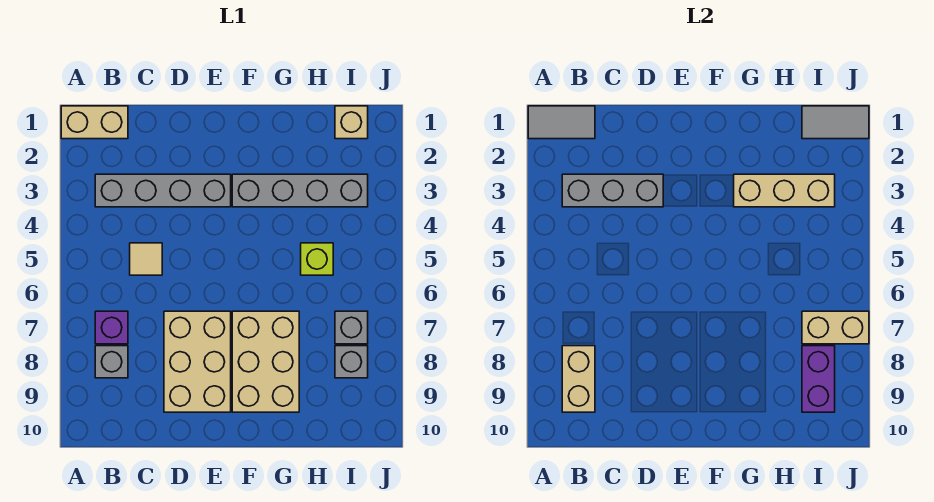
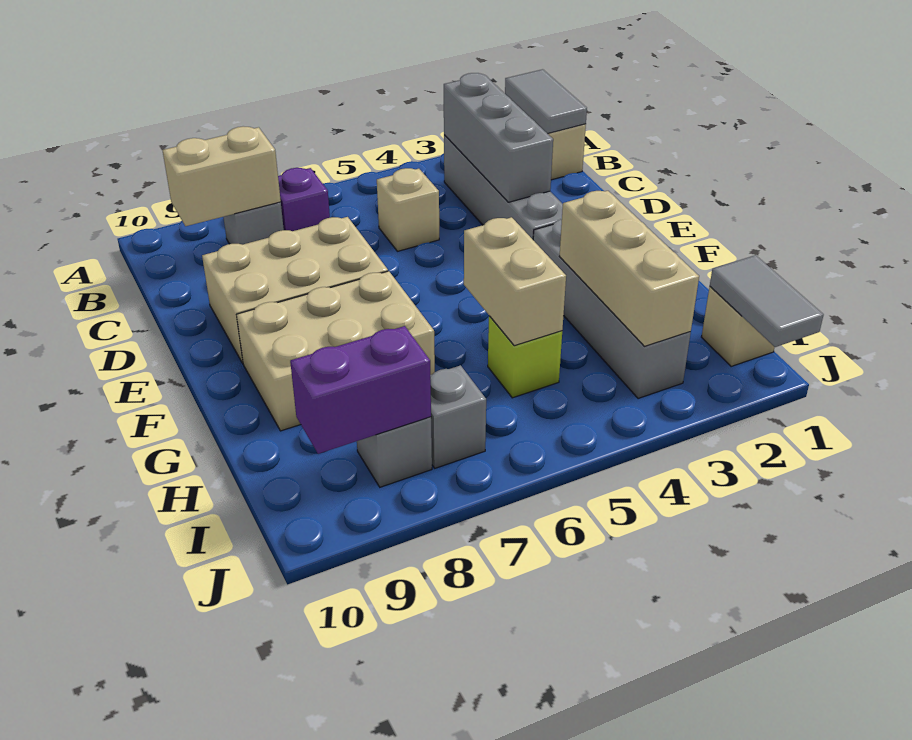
tan tile C5 level 1 -> tan brick C5 level 1
tan brick I7:J7 level 2 -> tan brick G5:H5 level 2

